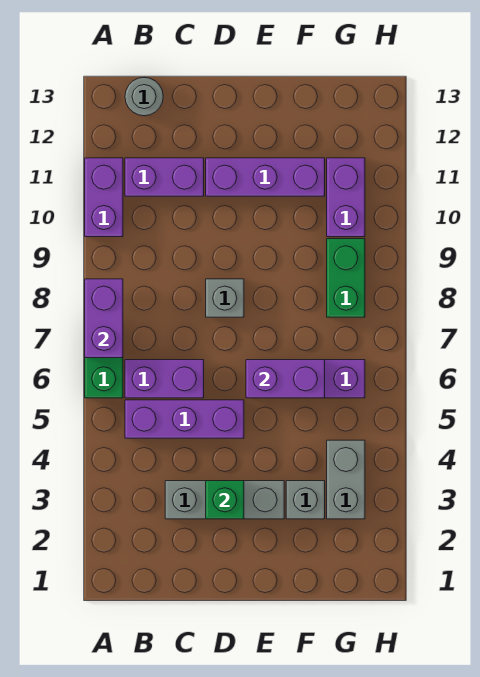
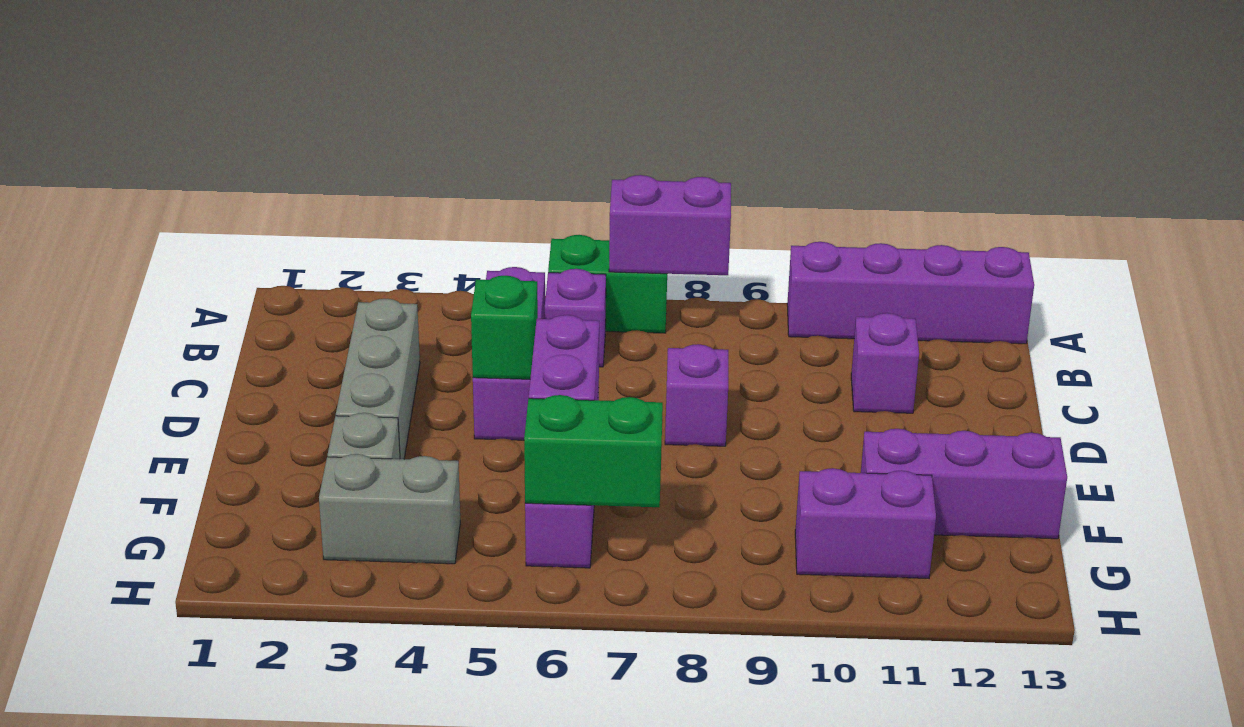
purple brick A10:A11 level 1 -> purple brick A10:A13 level 1
purple brick B6:C6 level 1 -> purple brick B6 level 1
purple brick B11:C11 level 1 -> purple brick C11 level 1
grey round brick B13 level 1 -> none
green brick D3 level 2 -> green brick D5 level 2
grey brick D8 level 1 -> purple brick D8 level 1
purple brick D11:F11 level 1 -> purple brick F11:F13 level 1
green brick G8:G9 level 1 -> green brick G6:G7 level 2

